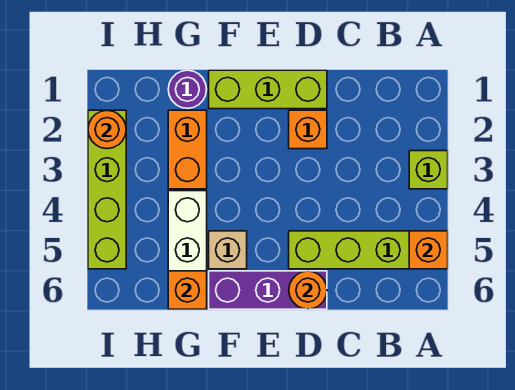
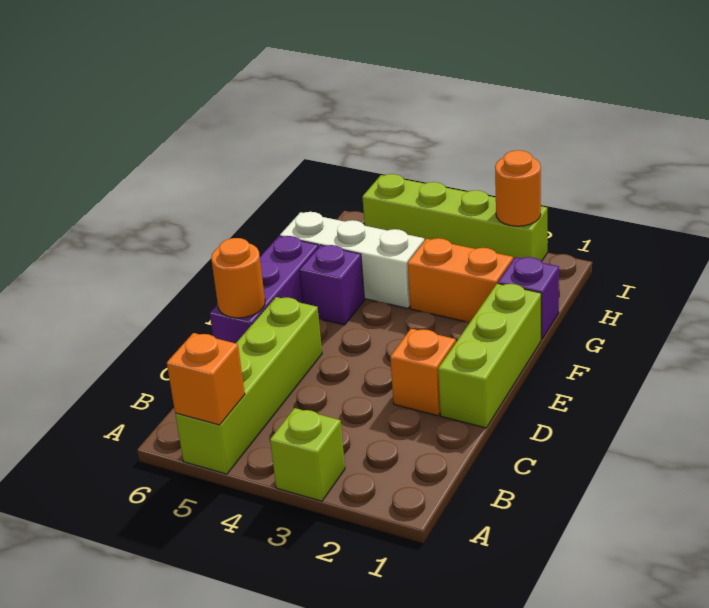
tan brick F5 level 1 -> purple brick F5 level 1
purple round brick G1 level 1 -> purple brick G1 level 1
orange brick G6 level 2 -> none

